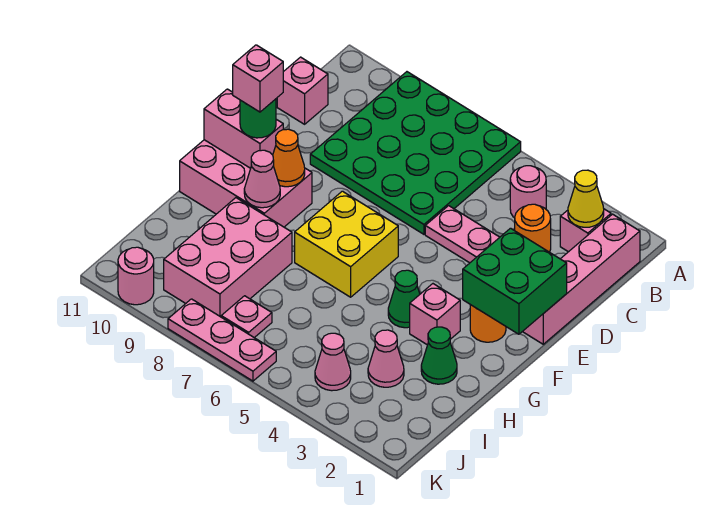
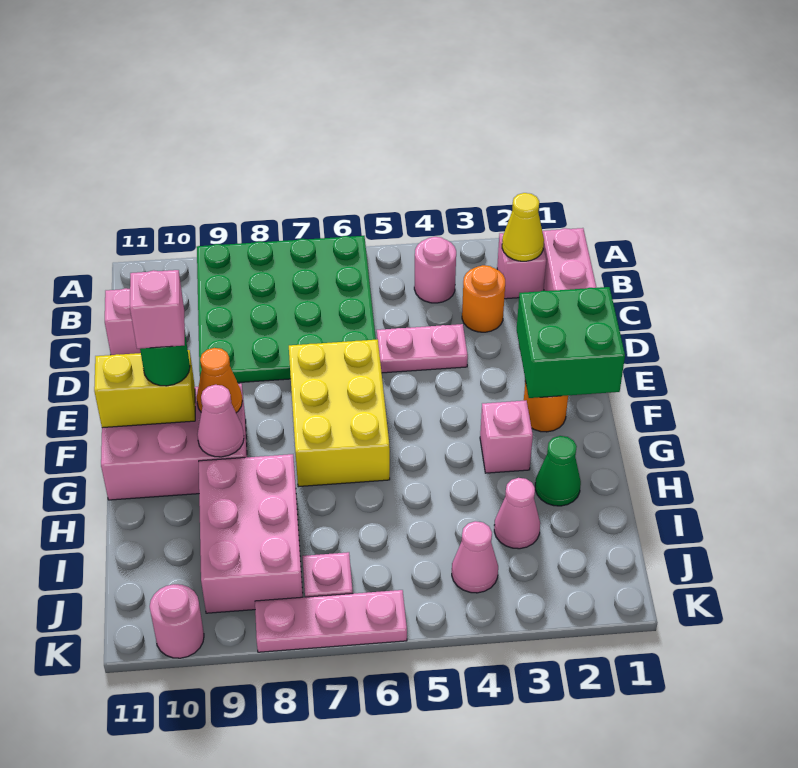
yellow brick F6:G7 level 1 -> yellow brick E6:G7 level 1
pink brick F10:F11 level 2 -> yellow brick F10:F11 level 2
green cone G4 level 1 -> none

